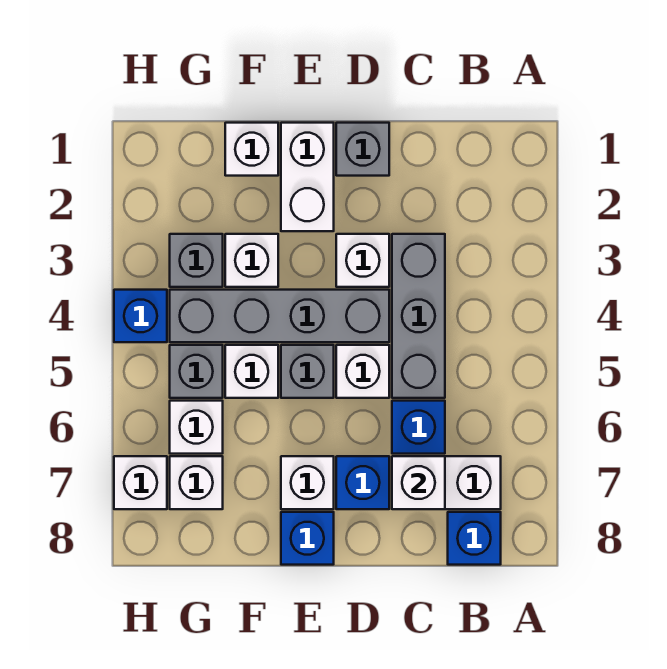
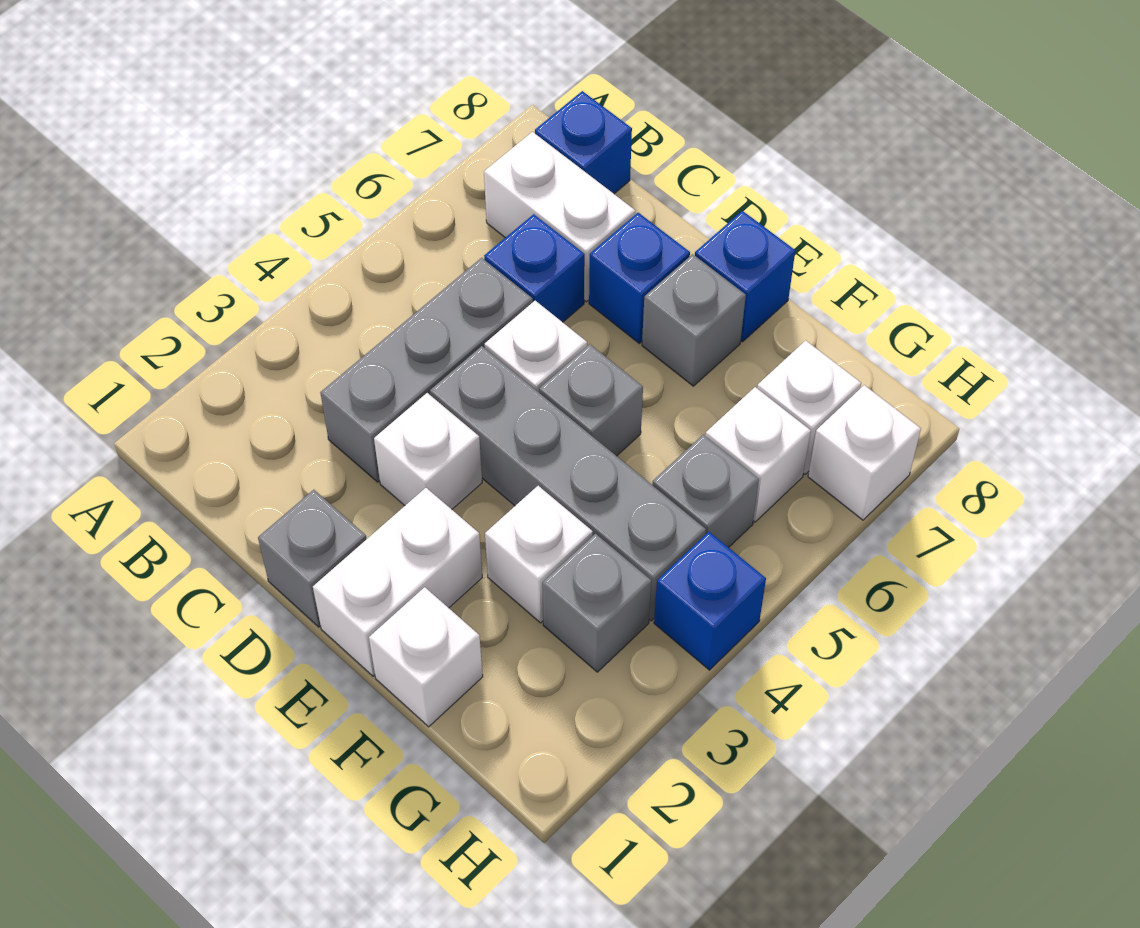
white brick C7 level 2 -> none
white brick E7 level 1 -> grey brick E7 level 1
white brick F5 level 1 -> none

